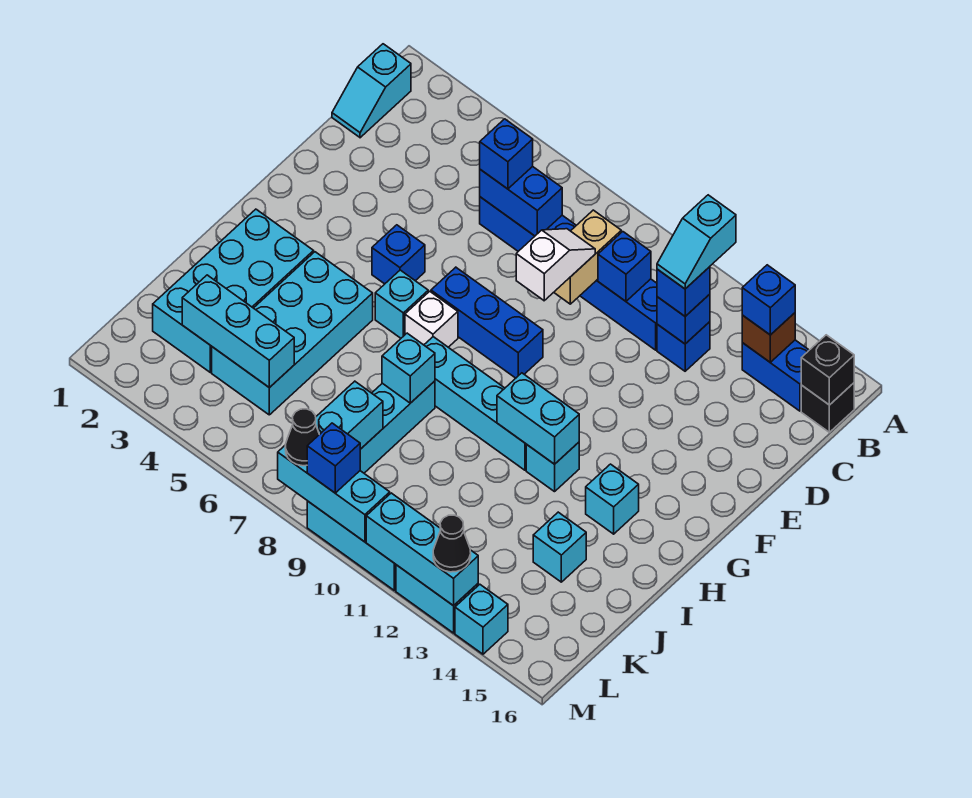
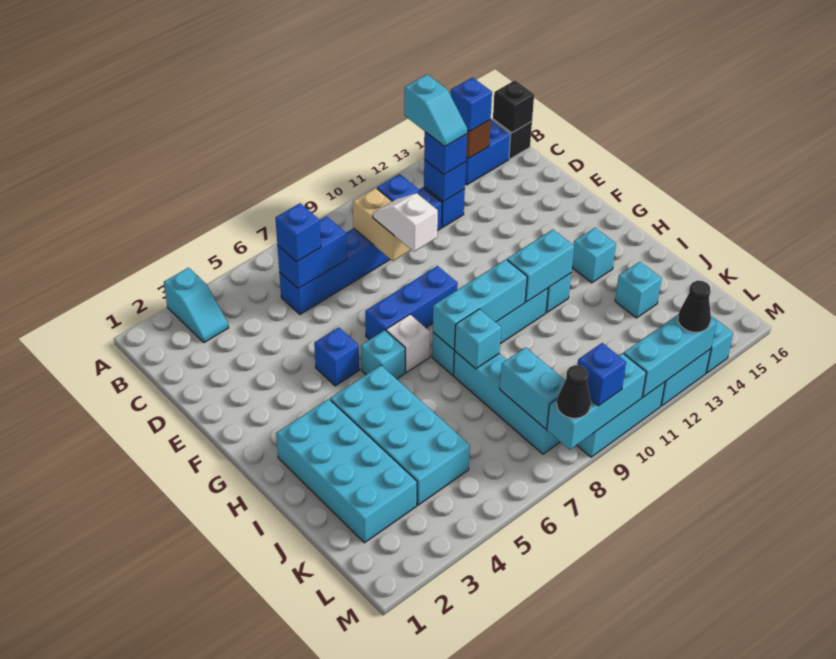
cyan slope B1:C1 level 1 top B -> cyan slope A3:B3 level 1 top A
cyan brick K3:K5 level 2 -> cyan brick H8:H10 level 2

